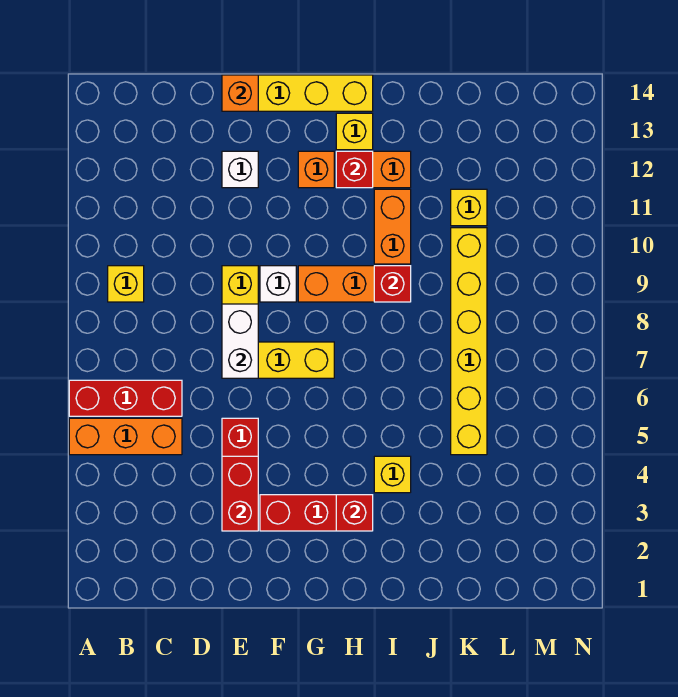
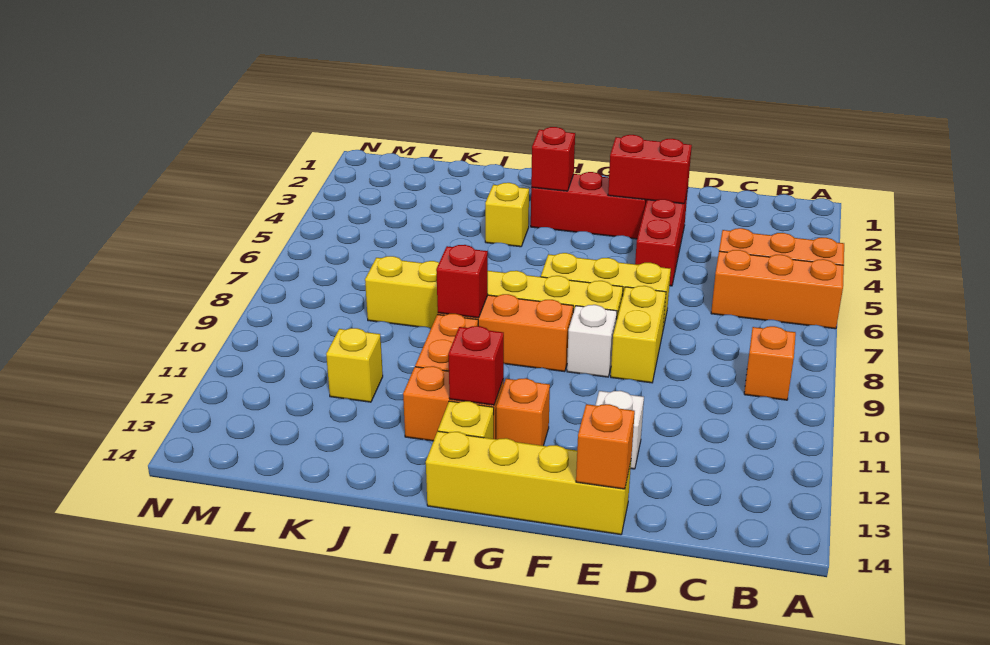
red brick A6:C6 level 1 -> orange brick A6:C6 level 1
yellow brick B9 level 1 -> orange brick B9 level 1
red brick E3:E4 level 2 -> red brick E3:F3 level 2
white brick E7:E8 level 2 -> none
yellow brick K5:K10 level 1 -> yellow brick F8:K8 level 1

